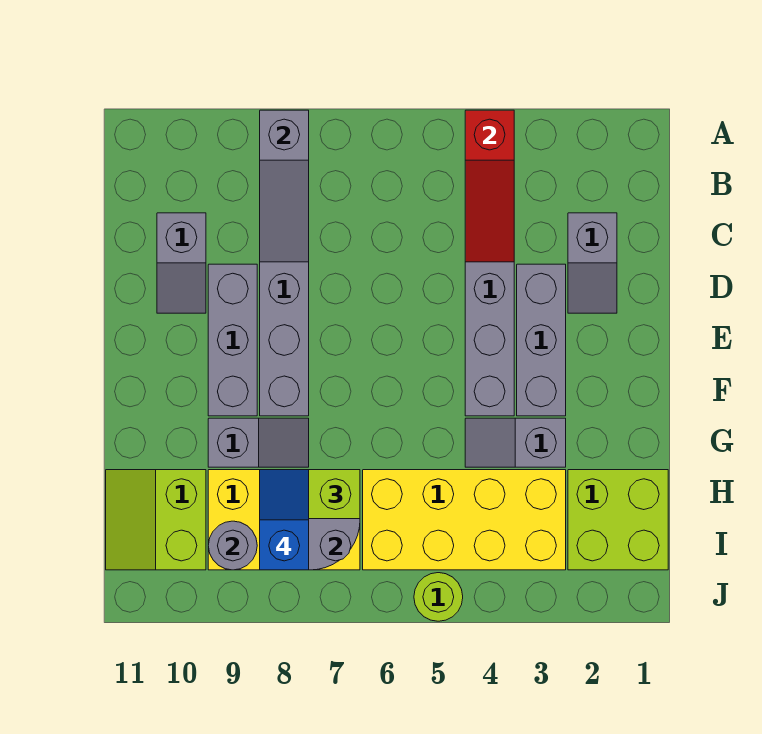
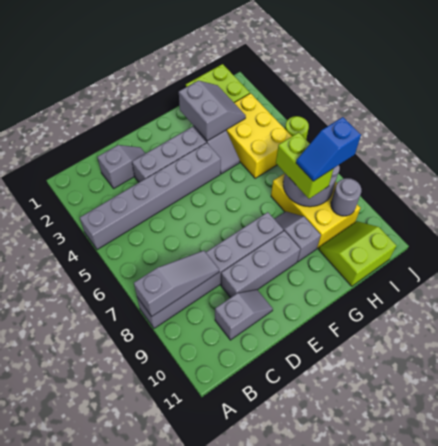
red slope A4:C4 level 2 top A -> none
none -> grey slope G2:H3 level 2 top G
yellow brick H3:I6 level 1 -> yellow brick H3:I5 level 1
lime slope H10:I11 level 1 top 10 -> lime slope H10:I11 level 1 top 11

